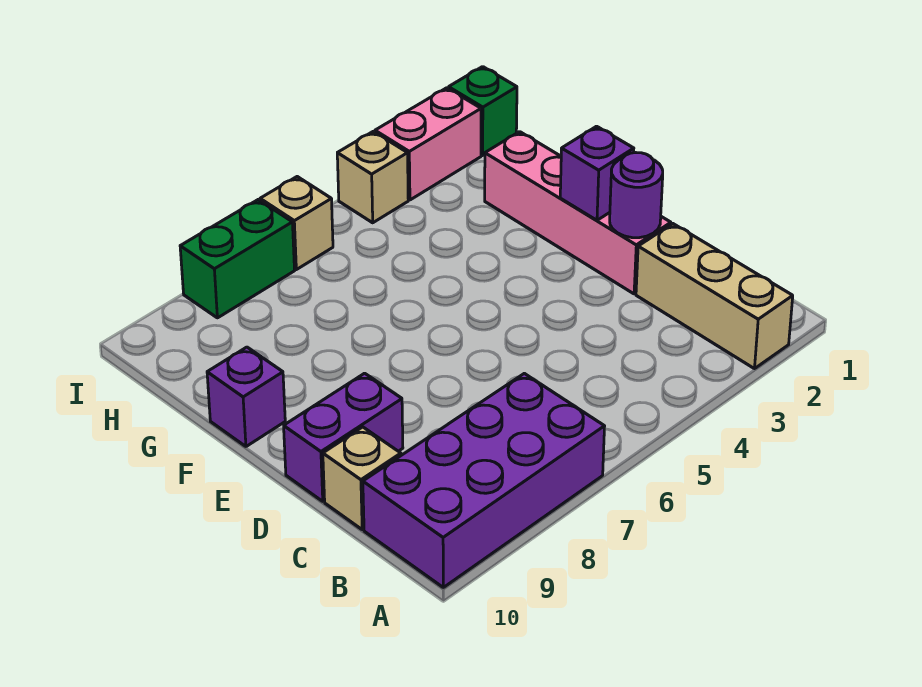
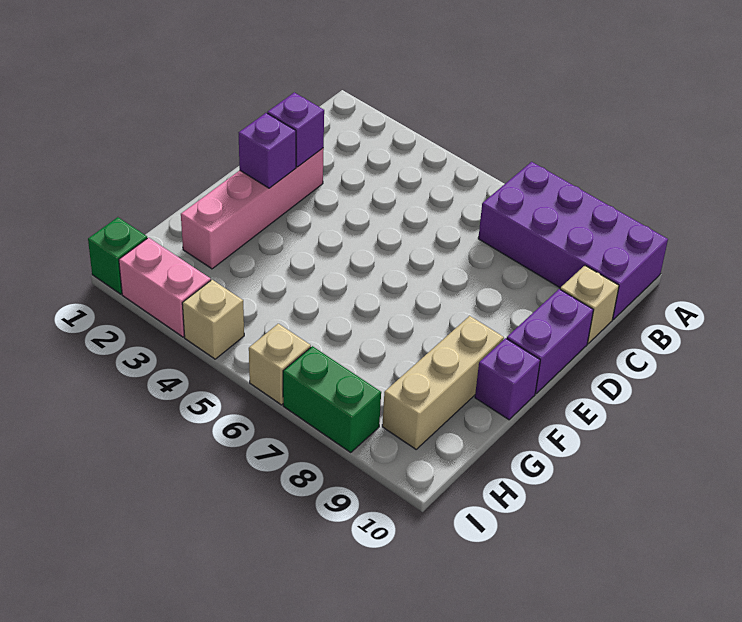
tan brick A2:C2 level 1 -> tan brick F9:H9 level 1
purple round brick D2 level 2 -> purple brick D2 level 2
purple brick D9:D10 level 1 -> purple brick D10:E10 level 1

